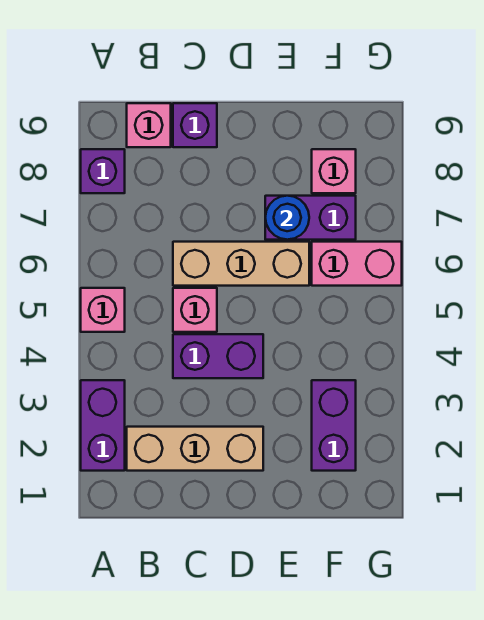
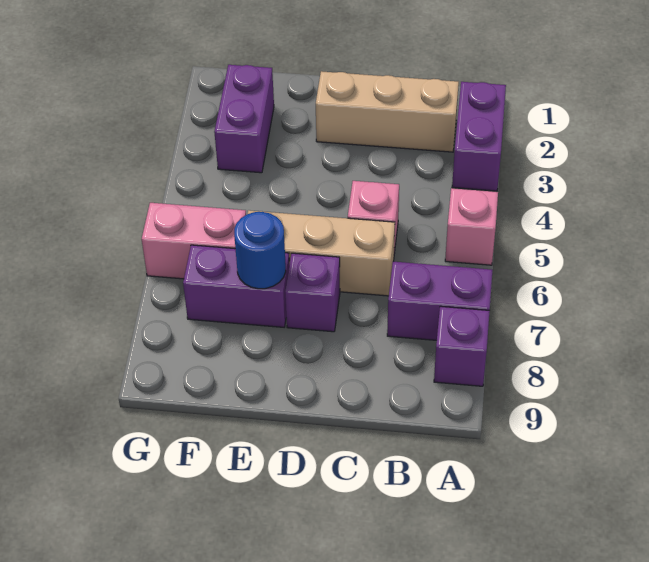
pink brick B9 level 1 -> none
purple brick C4:D4 level 1 -> purple brick A7:B7 level 1
purple brick C9 level 1 -> purple brick D7 level 1
pink brick F8 level 1 -> none

